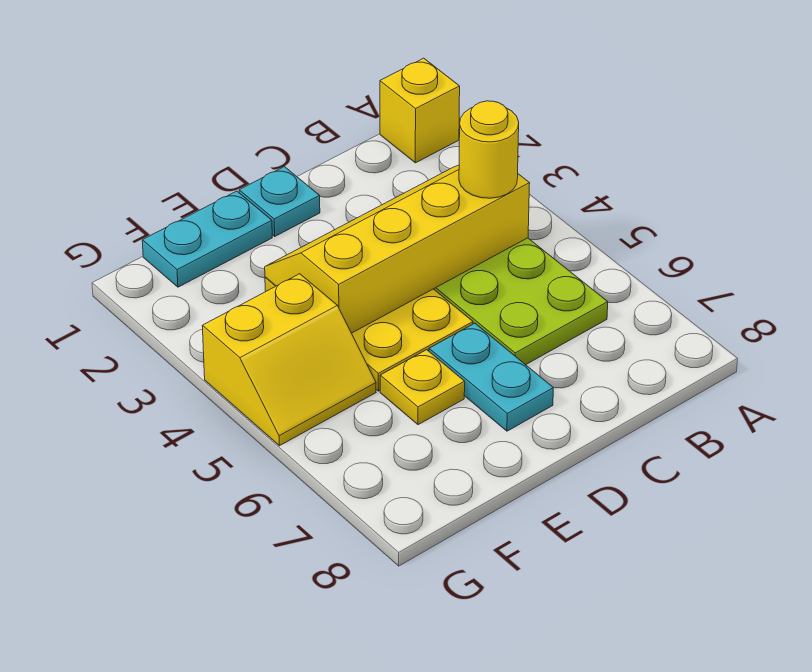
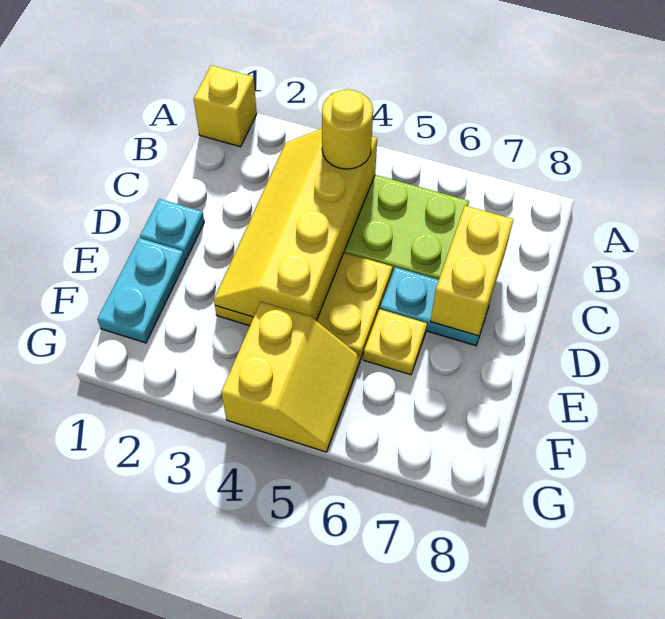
none -> yellow brick C7:D7 level 2

